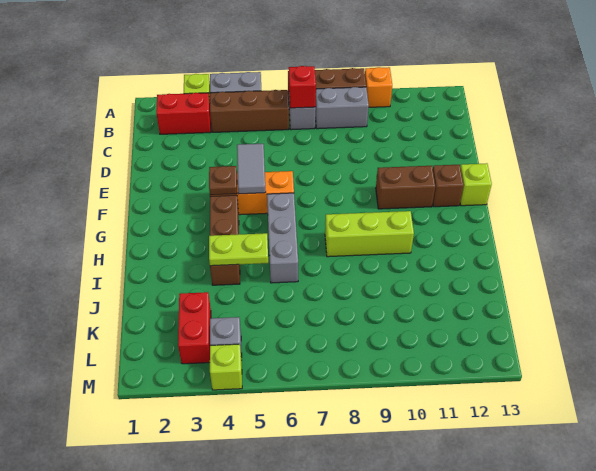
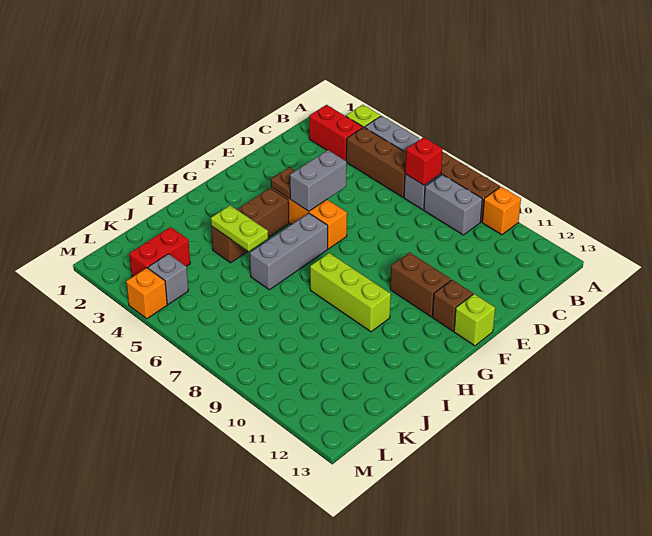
grey tile E5:F5 level 2 -> grey brick E5:F5 level 2
lime brick M4 level 1 -> orange brick M4 level 1

